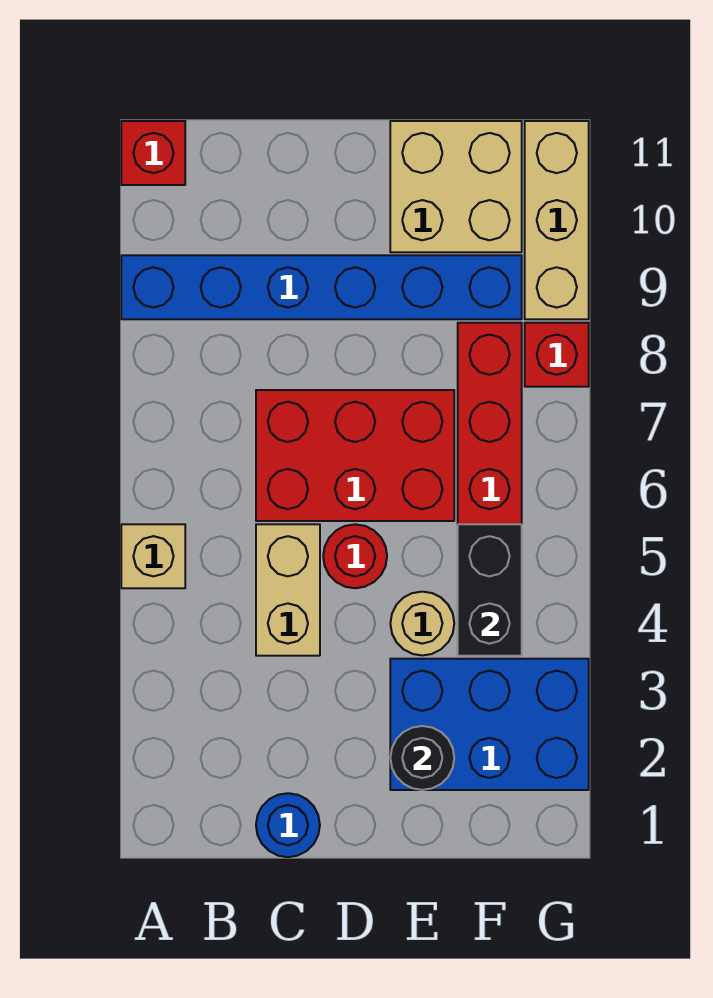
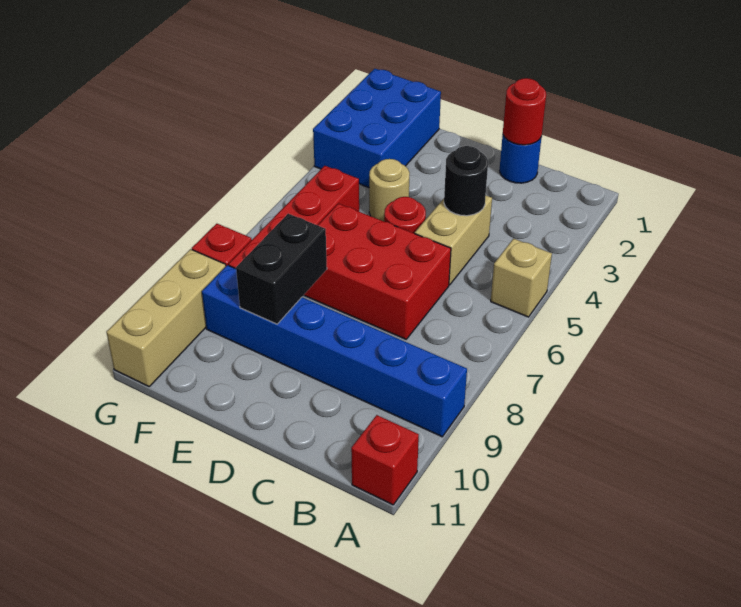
none -> red round brick C1 level 2
blue brick E2:G3 level 1 -> blue brick F1:G3 level 1
black round brick E2 level 2 -> black round brick C4 level 2
tan brick E10:F11 level 1 -> none
black brick F4:F5 level 2 -> black brick E8:E9 level 2

